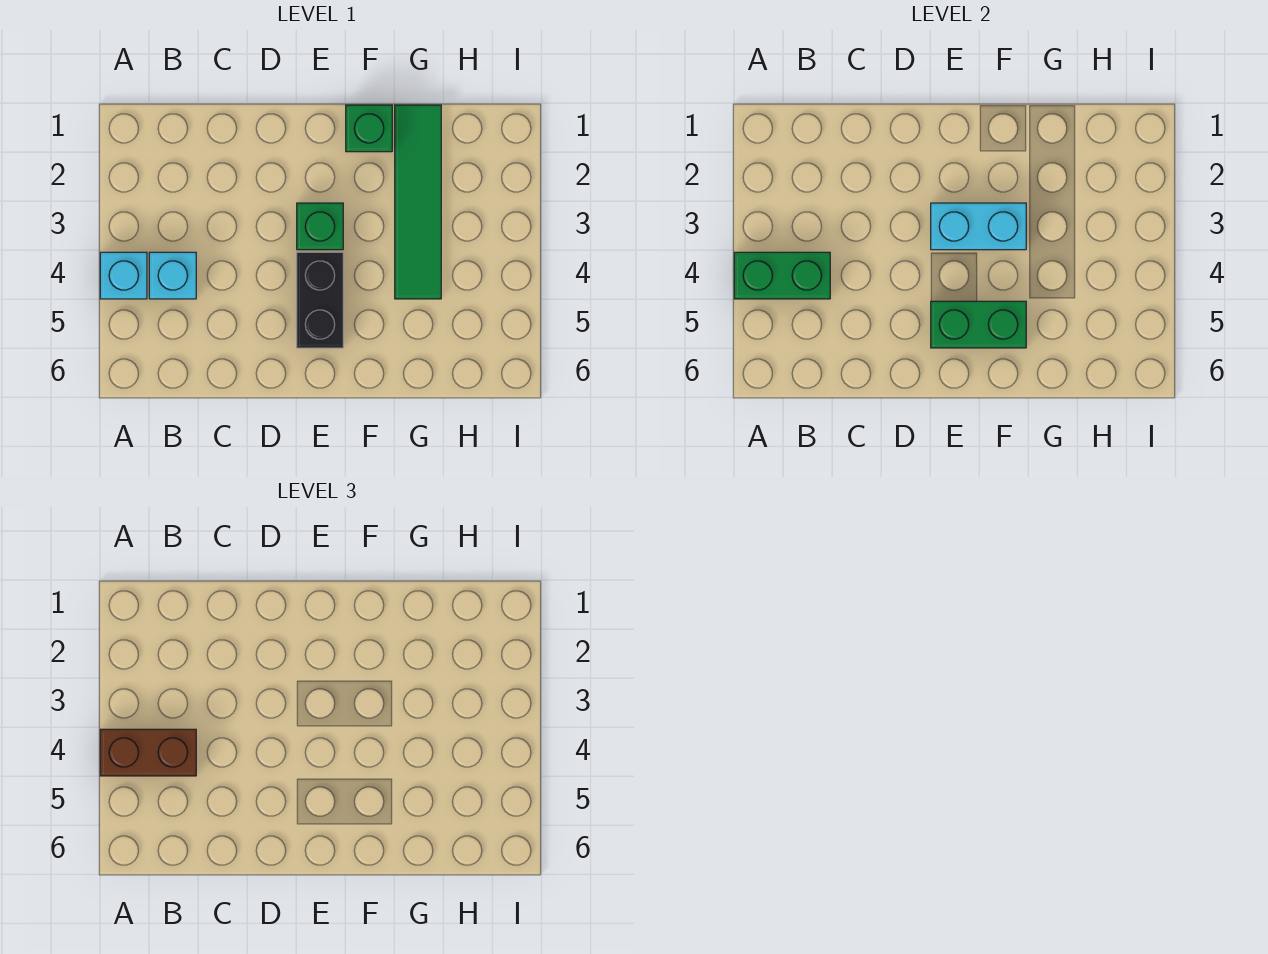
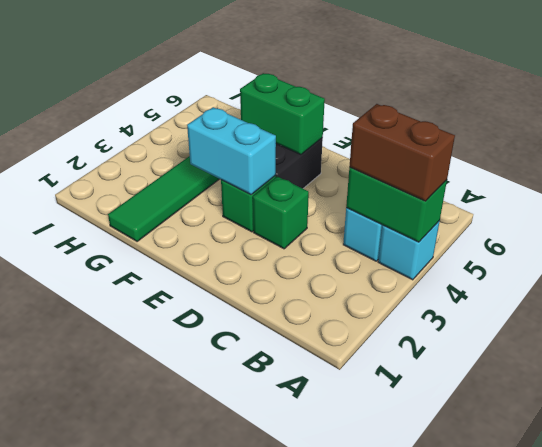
green brick F1 level 1 -> green brick D3 level 1

